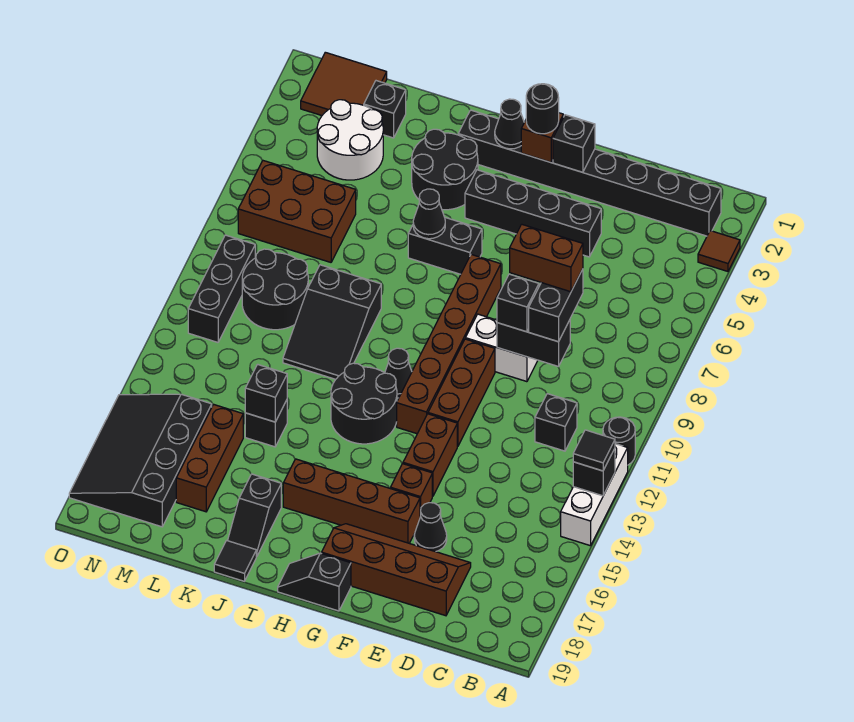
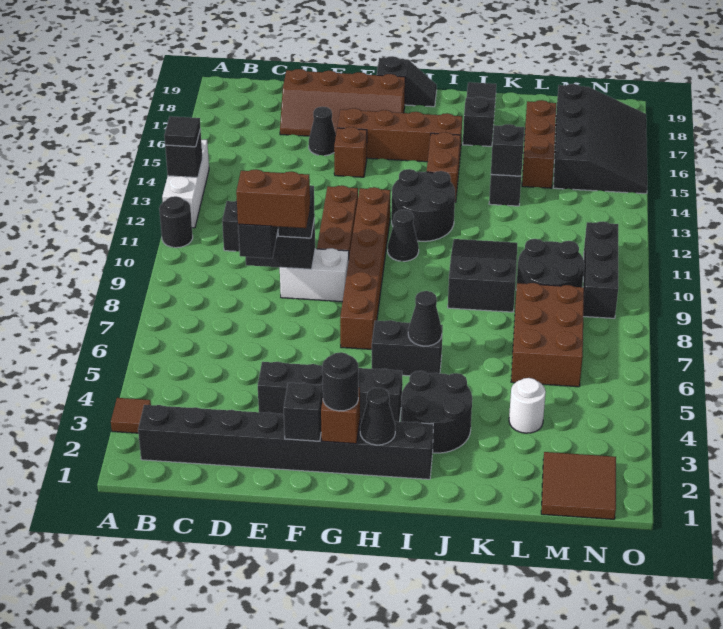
brown brick F13:F14 level 1 -> brown brick I14:I15 level 1
black brick L2 level 1 -> none
white round brick L3:M4 level 1 -> white round brick L4 level 1
brown brick L6:N7 level 1 -> brown brick L6:M8 level 1

